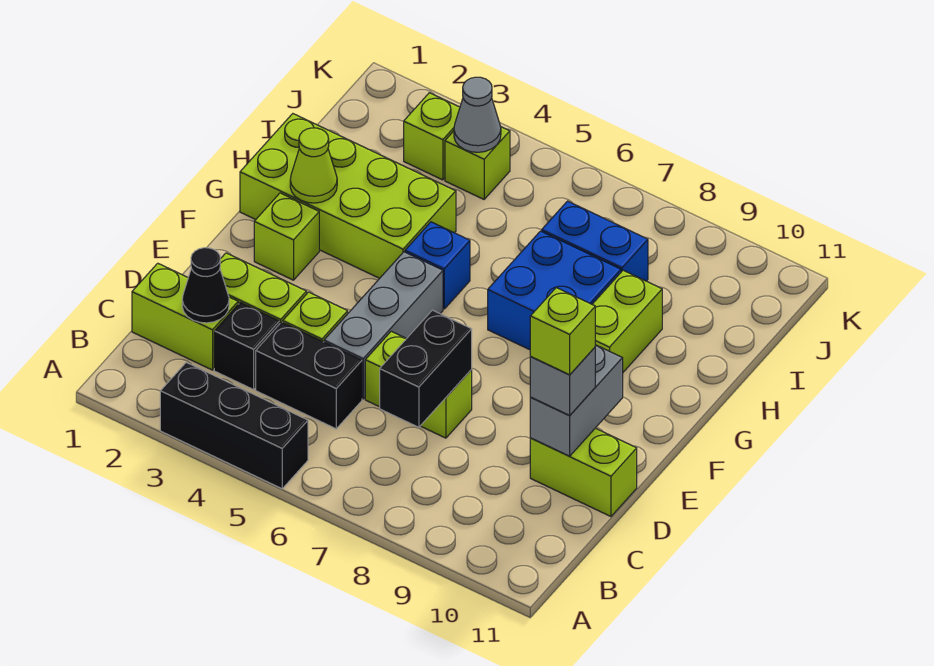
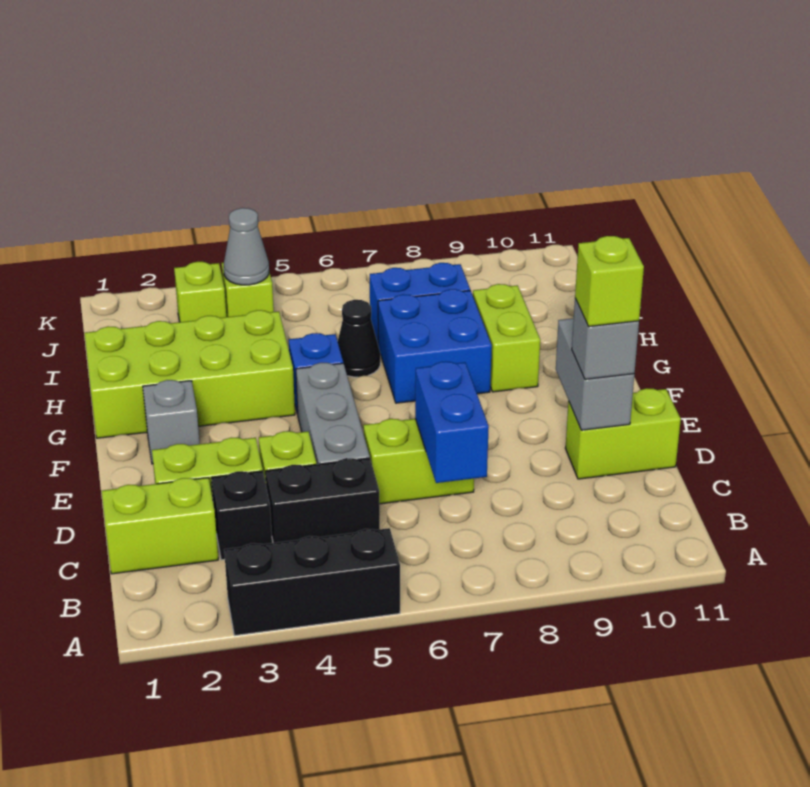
black cone C2 level 2 -> black cone H6 level 1
black brick C7:D7 level 2 -> blue brick C7:D7 level 2
lime brick F2 level 1 -> grey brick F2 level 1
lime cone G2 level 2 -> none

